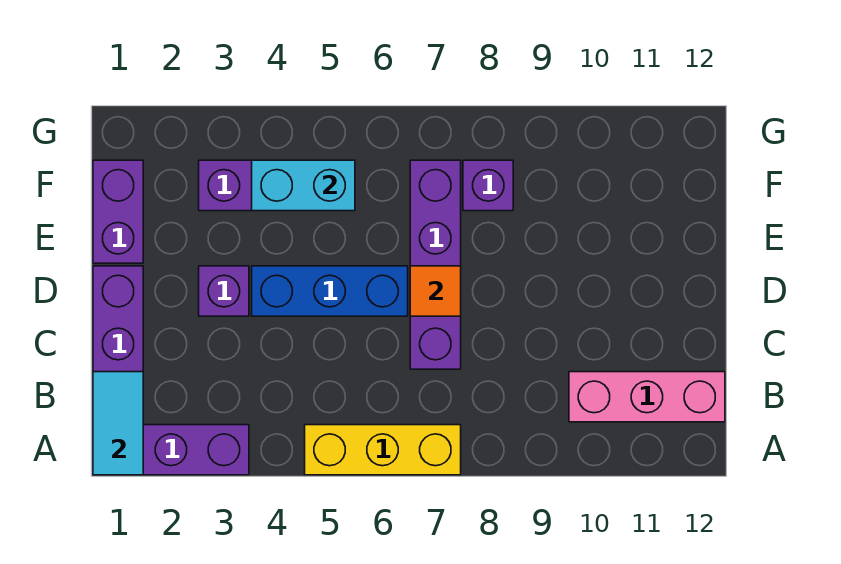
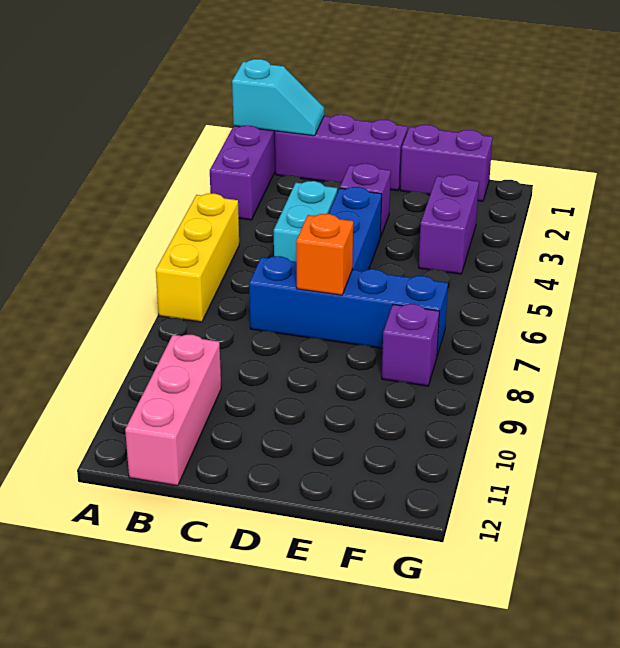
cyan tile A1:B1 level 2 -> cyan slope A1:B1 level 2 top A
purple brick C7:F7 level 1 -> blue brick C7:F7 level 1
orange tile D7 level 2 -> orange brick D7 level 2
cyan brick F4:F5 level 2 -> cyan brick C4:C5 level 1

